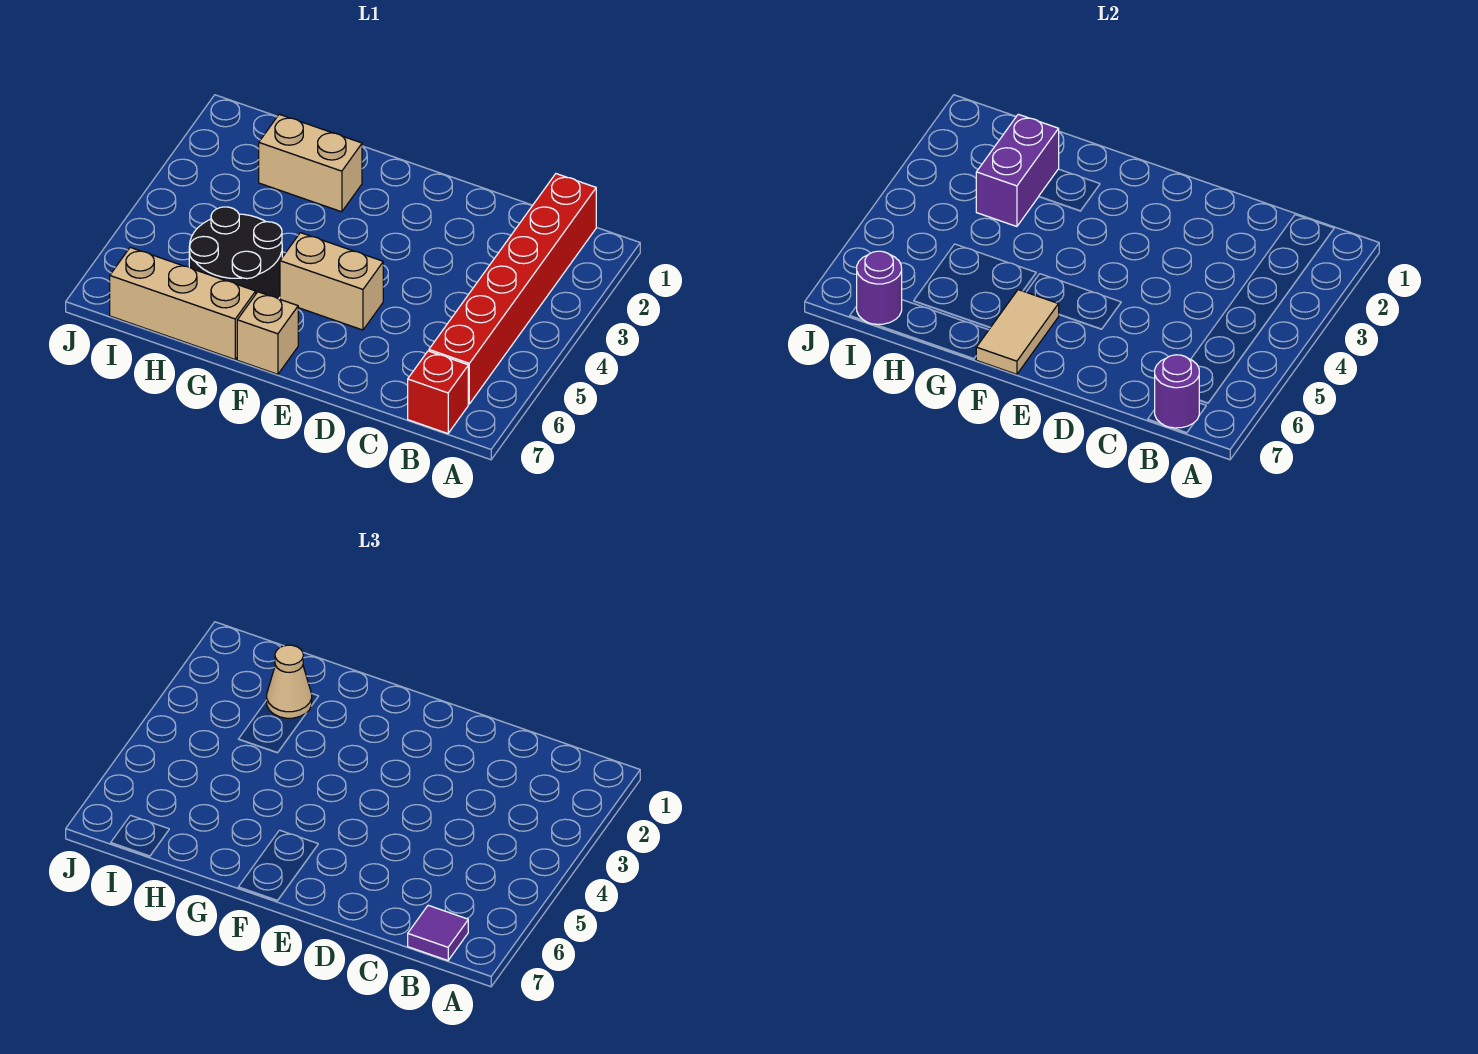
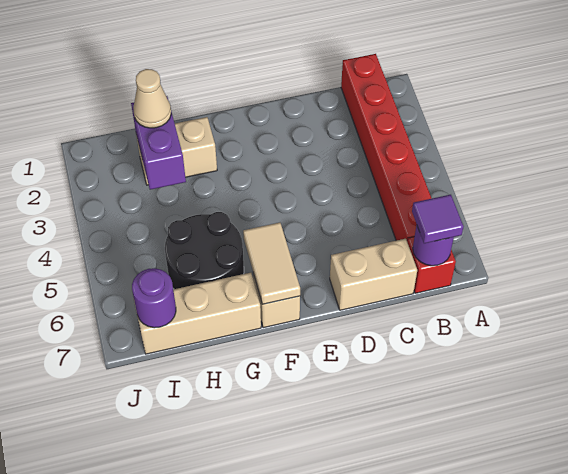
tan brick E5:F5 level 1 -> tan brick C7:D7 level 1

